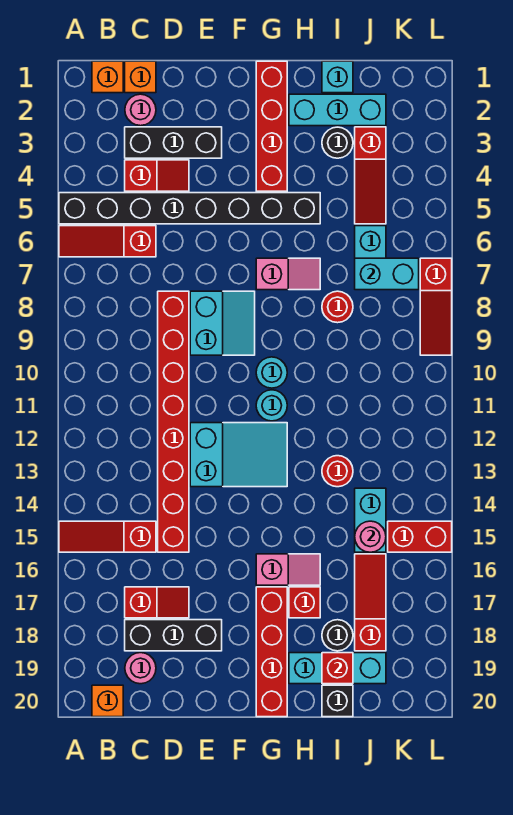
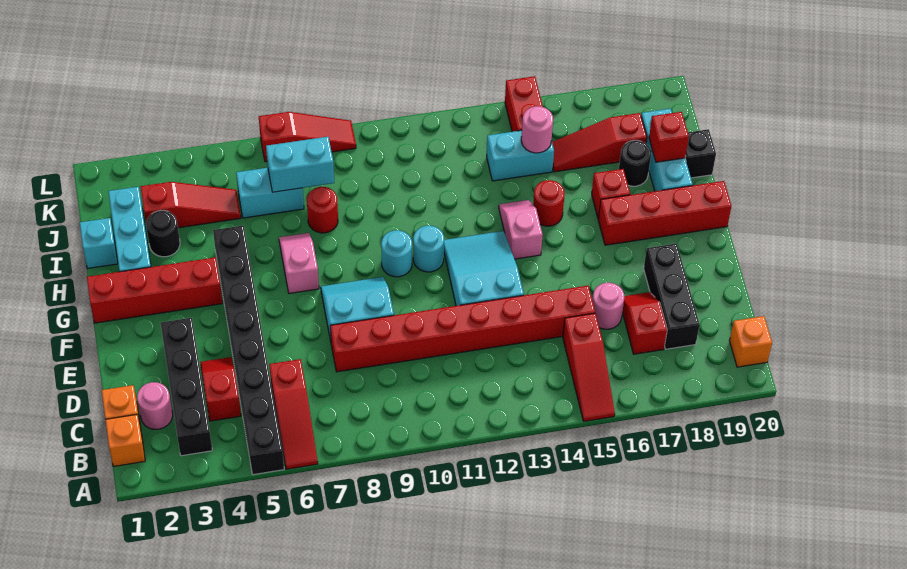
black brick C3:E3 level 1 -> black brick B3:E3 level 1
pink round brick C19 level 1 -> pink round brick D16 level 1
pink slope G16:H16 level 1 top G -> pink slope G14:H14 level 1 top G
red round brick I13 level 1 -> red round brick H15 level 1
cyan brick J7:K7 level 2 -> cyan brick J7:J8 level 2

